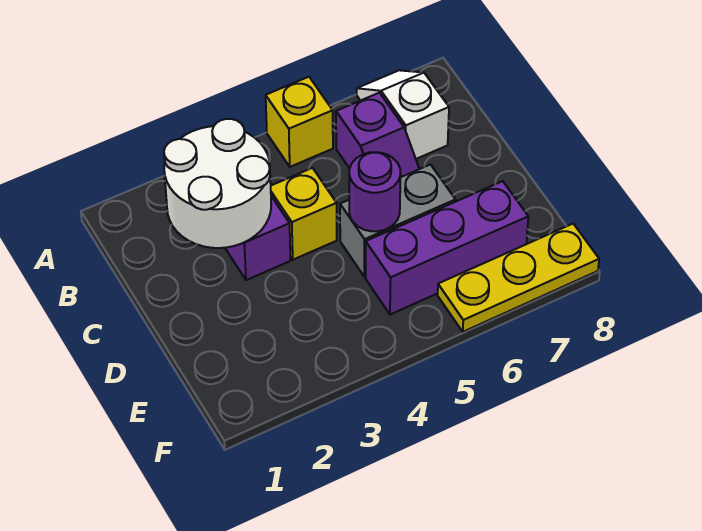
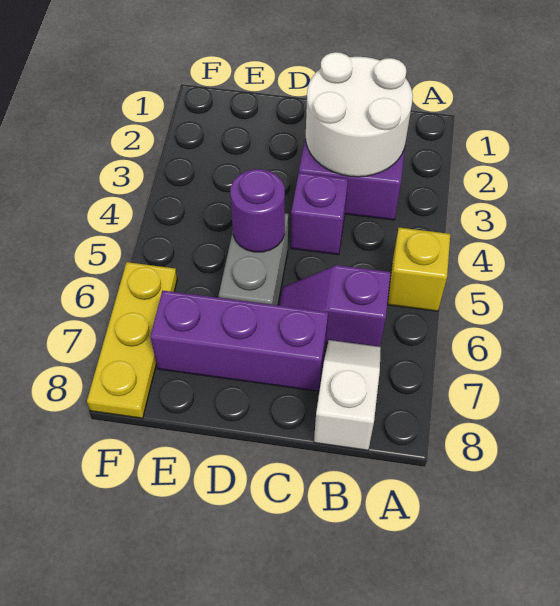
white slope A7:B7 level 1 top B -> white slope B7:B8 level 1 top 8
yellow brick C4 level 1 -> purple brick C4 level 1
purple brick E5:E7 level 1 -> purple brick C7:E7 level 1

